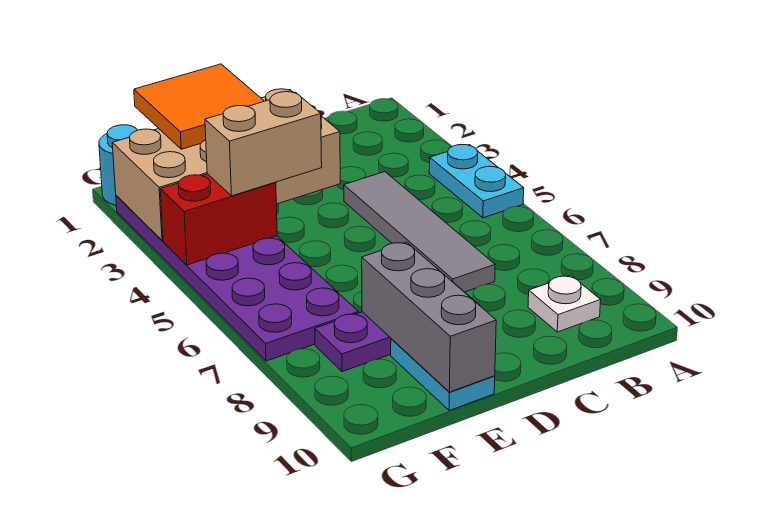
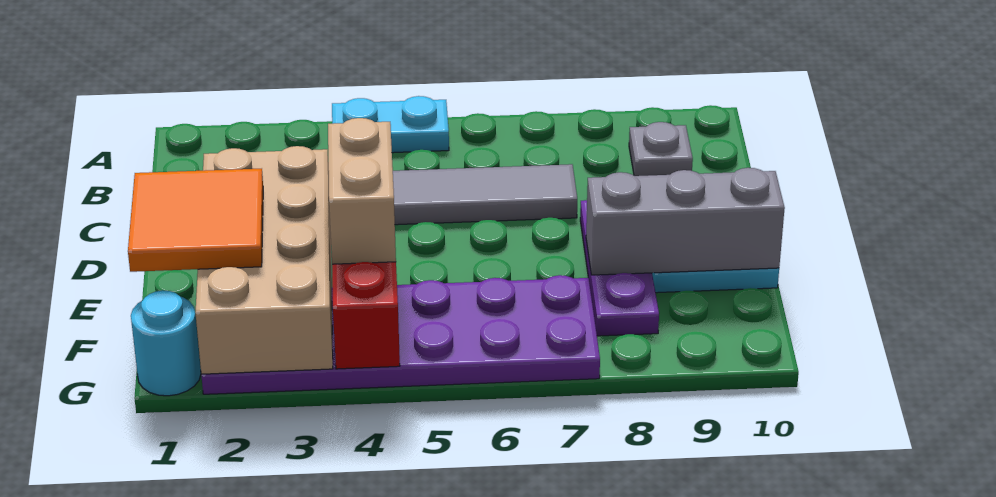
white plate B9 level 1 -> grey plate B9 level 1

